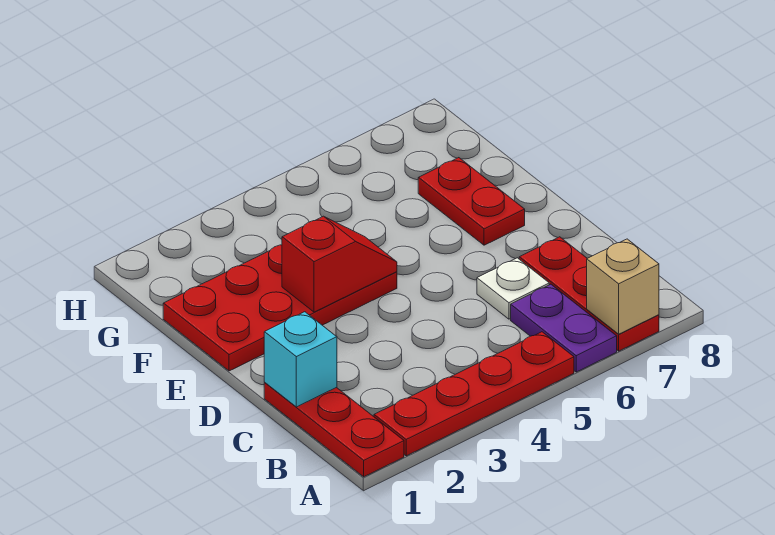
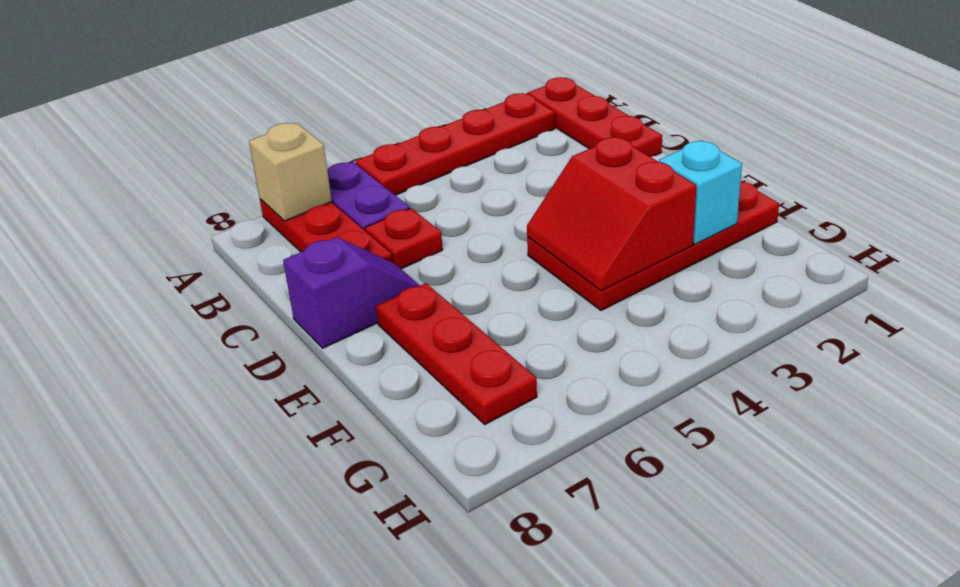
cyan brick C1 level 2 -> cyan brick F2 level 2
white plate C6 level 1 -> red plate C6 level 1
none -> purple slope D7:D8 level 1 top 8
red slope E3:E4 level 2 top 3 -> red slope E3:F4 level 2 top 3
red plate E7:F7 level 1 -> red plate E7:G7 level 1

